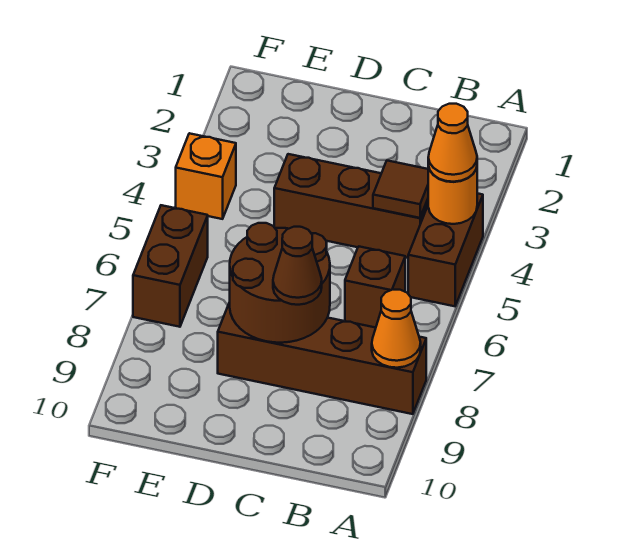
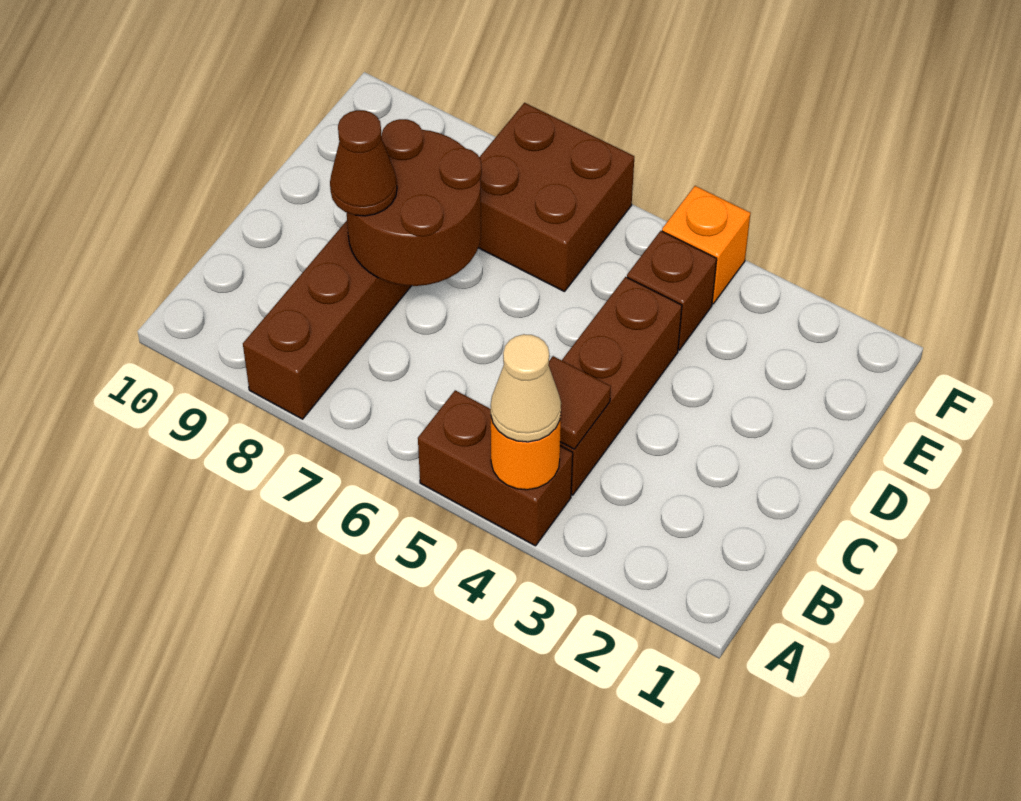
orange cone A4 level 3 -> tan cone A4 level 3
orange cone A8 level 2 -> none
brown brick B6 level 1 -> brown brick E4 level 1
brown brick F6:F7 level 1 -> brown brick E6:F7 level 1

